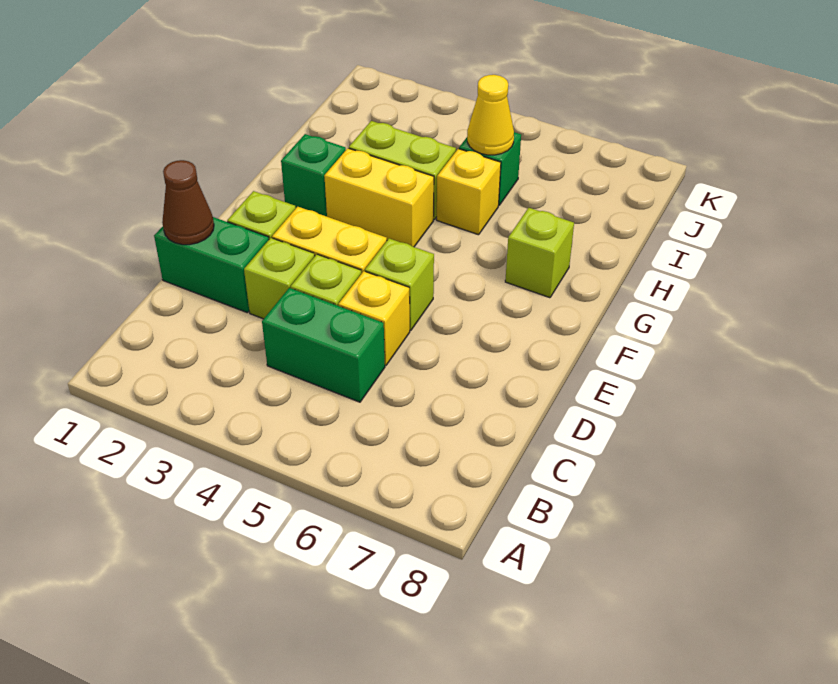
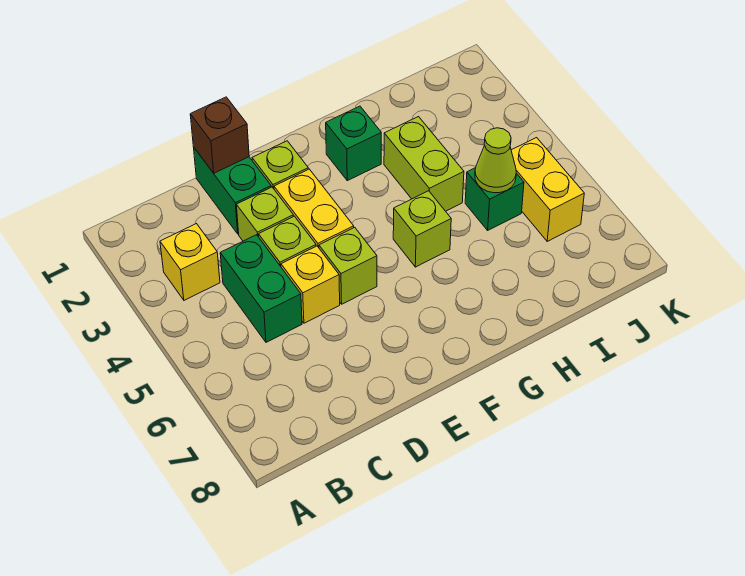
brown cone D1 level 2 -> brown brick D1 level 2
yellow brick G3:G4 level 1 -> yellow brick J5:J6 level 1
lime brick G7 level 1 -> lime brick G5 level 1
yellow brick H5 level 1 -> yellow brick B3 level 1
yellow cone I5 level 2 -> lime cone I5 level 2

